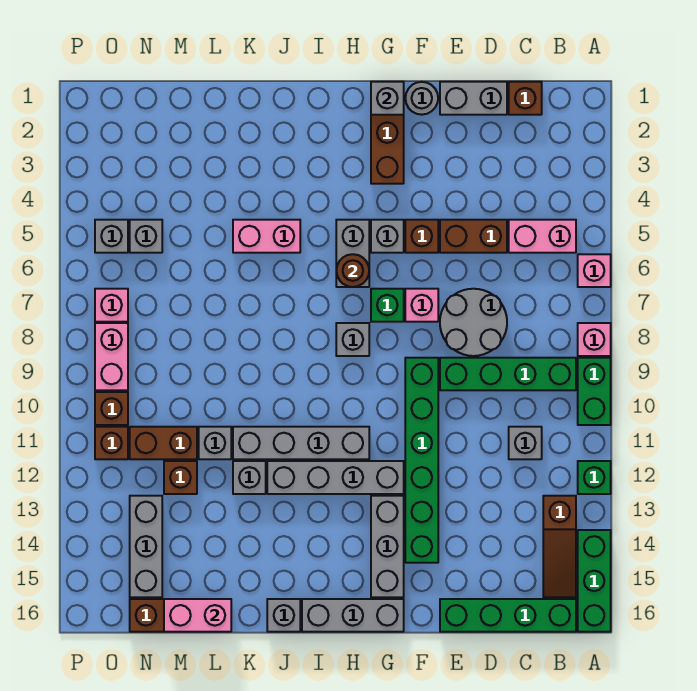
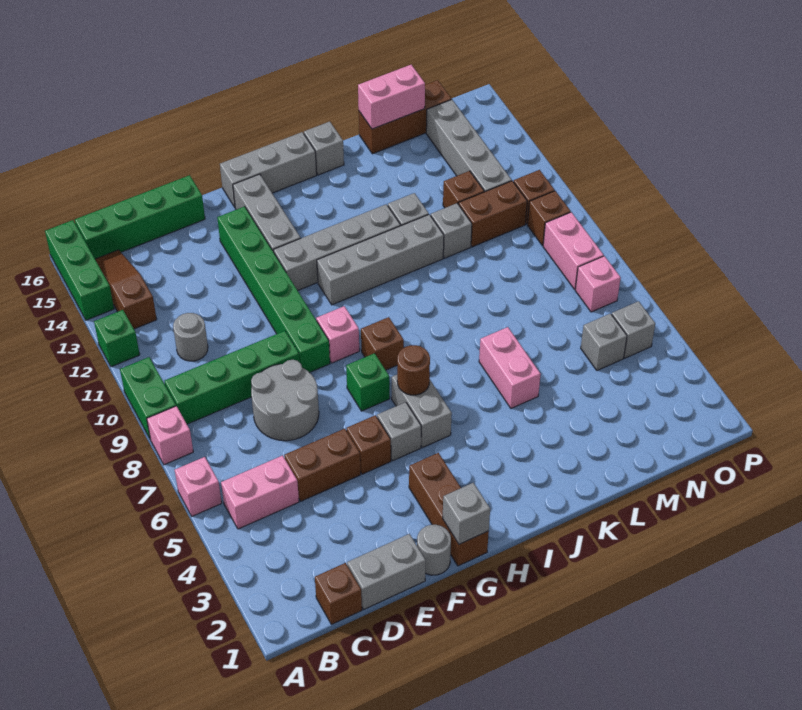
grey brick C11 level 1 -> grey round brick C11 level 1
pink brick F7 level 1 -> pink brick G9 level 1
grey brick H8 level 1 -> brown brick H8 level 1
pink brick J5:K5 level 1 -> pink brick K5:K6 level 1
grey brick N13:N15 level 1 -> grey brick N12:N15 level 1

